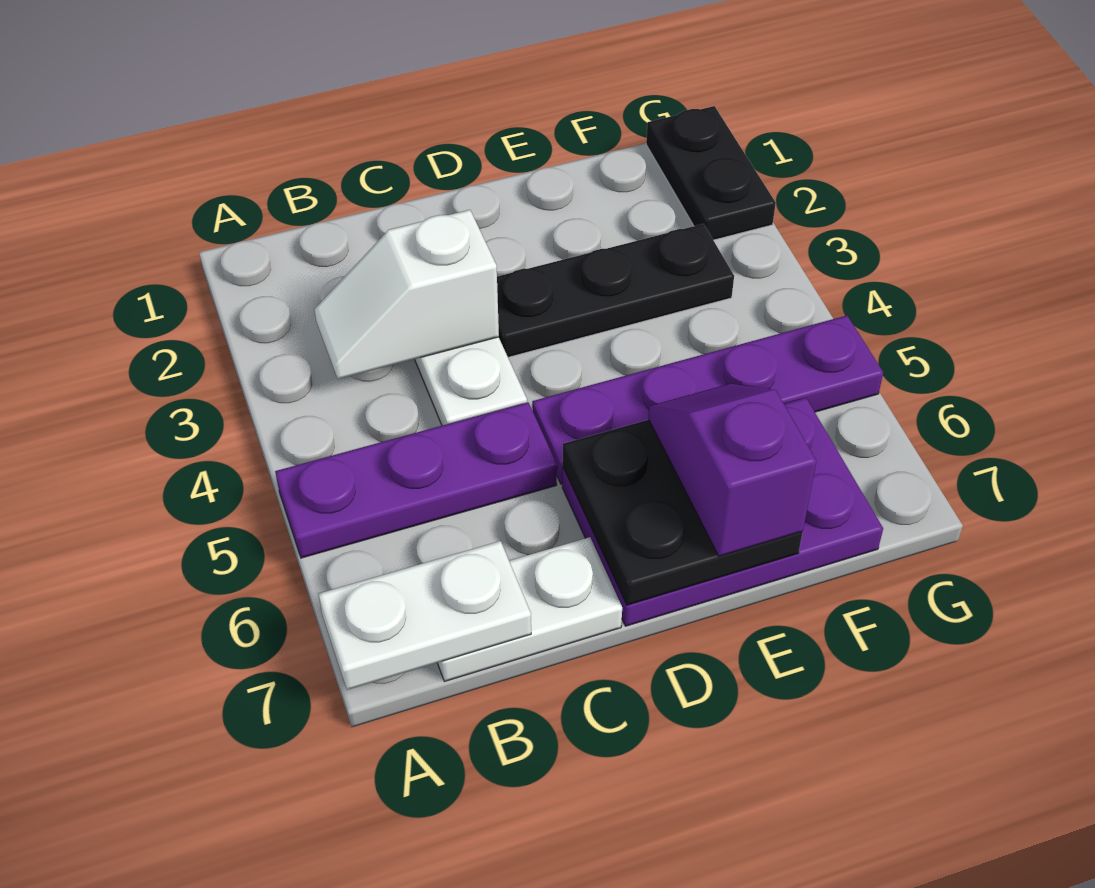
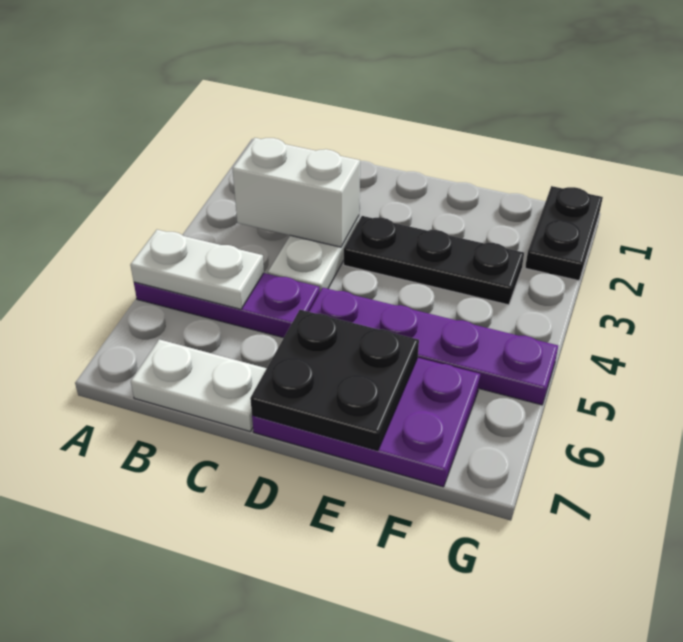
white plate A7:B7 level 2 -> white plate A5:B5 level 2
white slope B3:C3 level 2 top C -> white brick B3:C3 level 2
purple slope E6:E7 level 3 top 7 -> none

